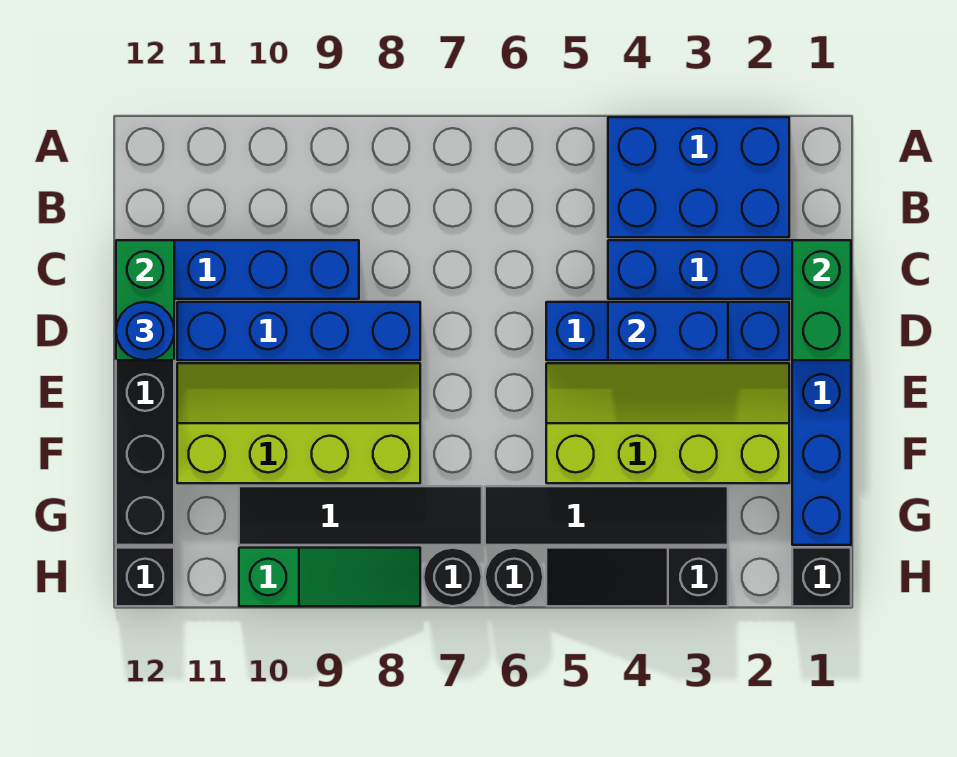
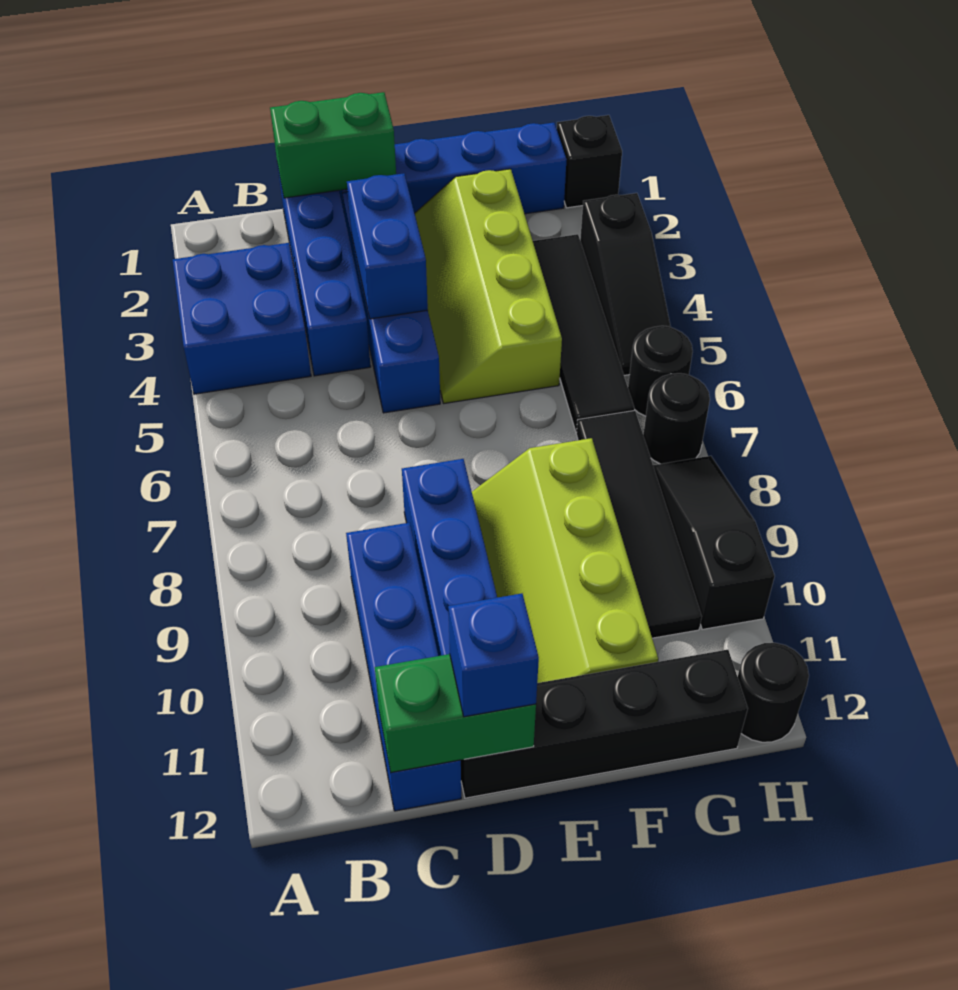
blue brick A2:B4 level 1 -> blue brick A3:B4 level 1
blue round brick D12 level 3 -> blue brick D12 level 3
green slope H8:H10 level 1 top 10 -> black slope H8:H10 level 1 top 10
black brick H12 level 1 -> black round brick H12 level 1

